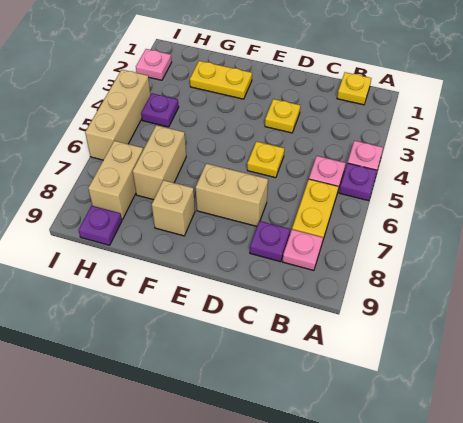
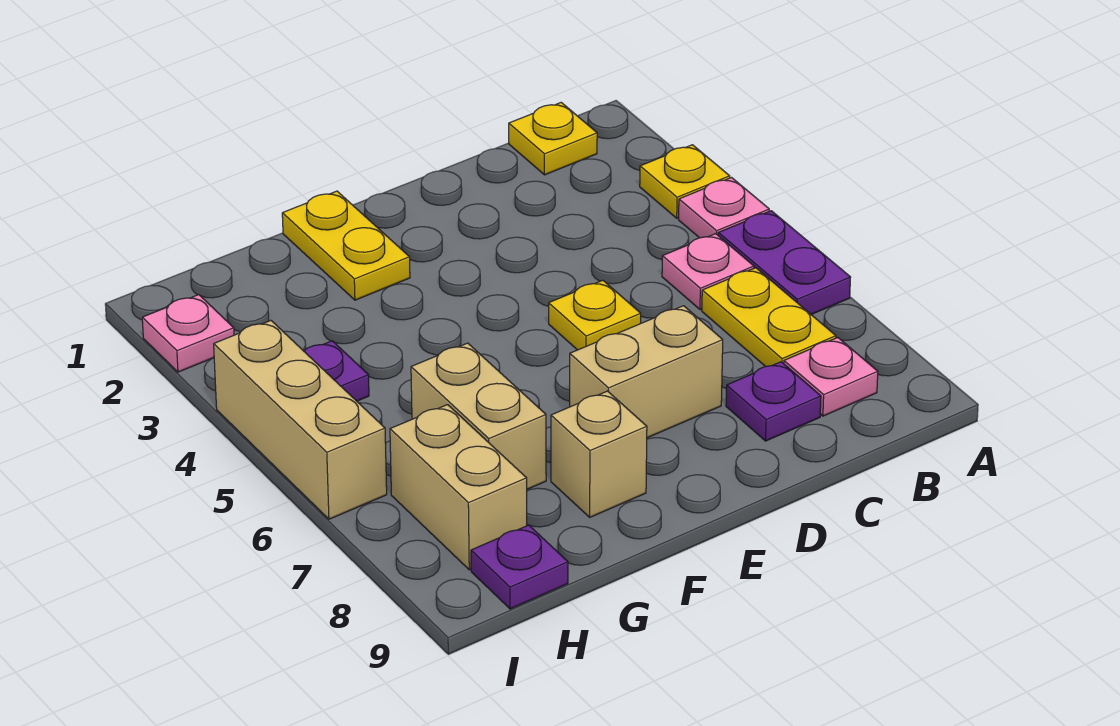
purple plate A5 level 1 -> purple plate A5:A6 level 1
yellow plate D3 level 1 -> yellow plate A3 level 1
yellow plate F2:G2 level 1 -> yellow plate F1:F2 level 1

